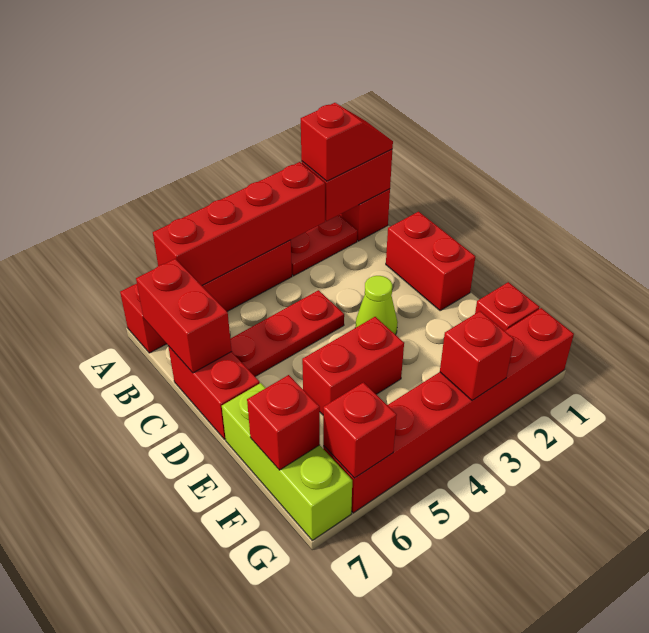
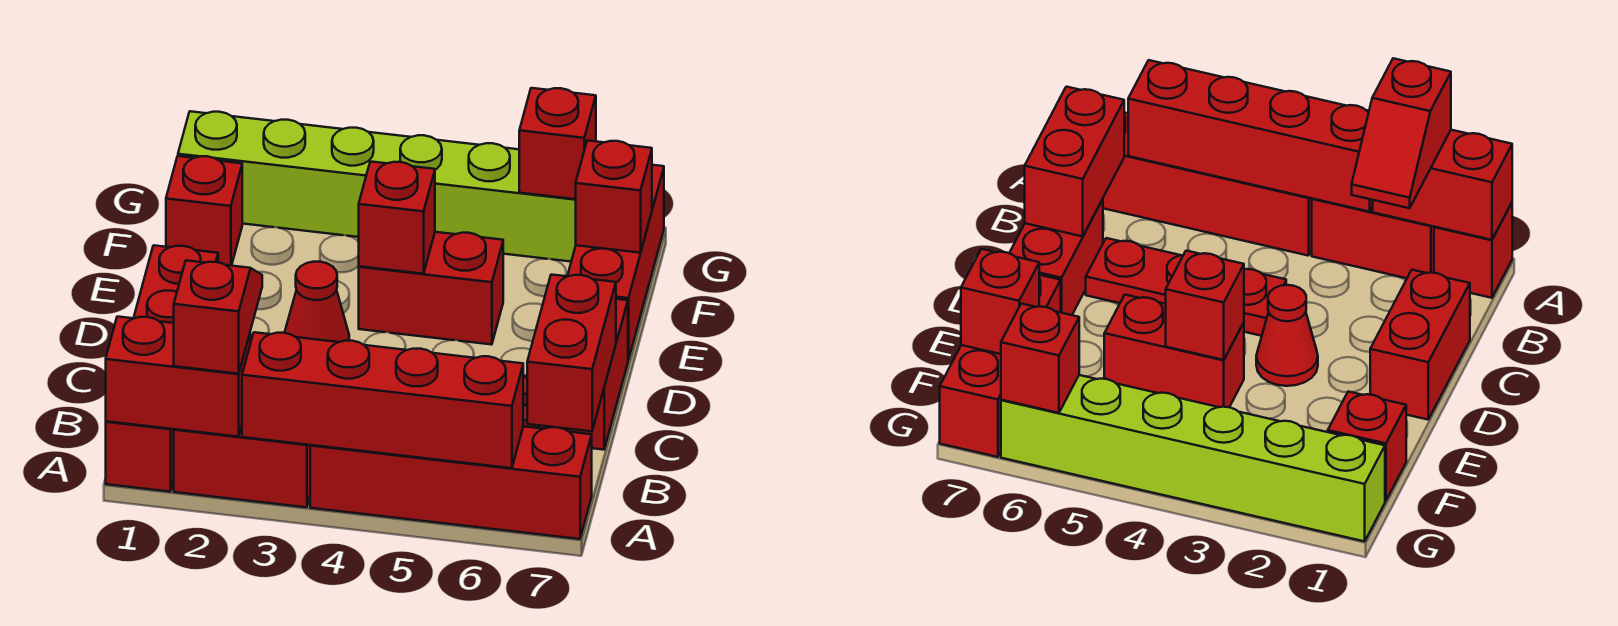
red slope A1:A2 level 3 top 2 -> red slope A2:B2 level 3 top A
red plate A2:A3 level 1 -> red brick A2:A3 level 1
lime cone D3 level 1 -> red cone D3 level 1
lime brick E7:G7 level 1 -> red brick E7:G7 level 1
red brick G1:G6 level 1 -> lime brick G1:G6 level 1
red brick G3 level 2 -> red brick E4 level 2

